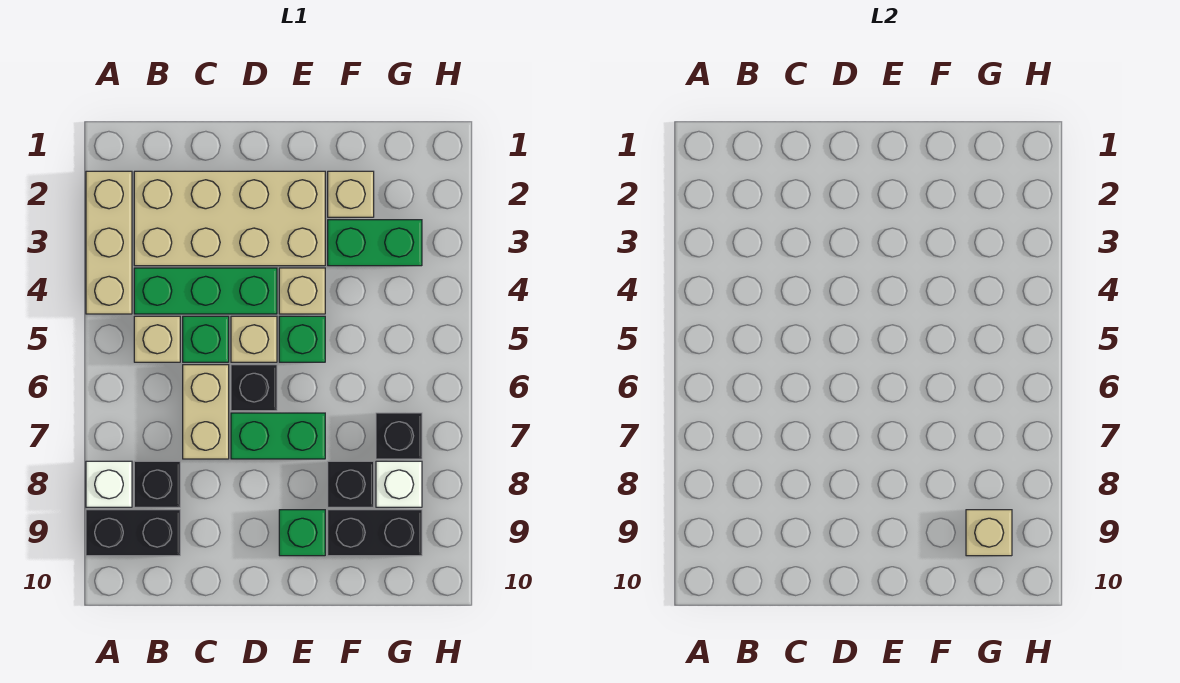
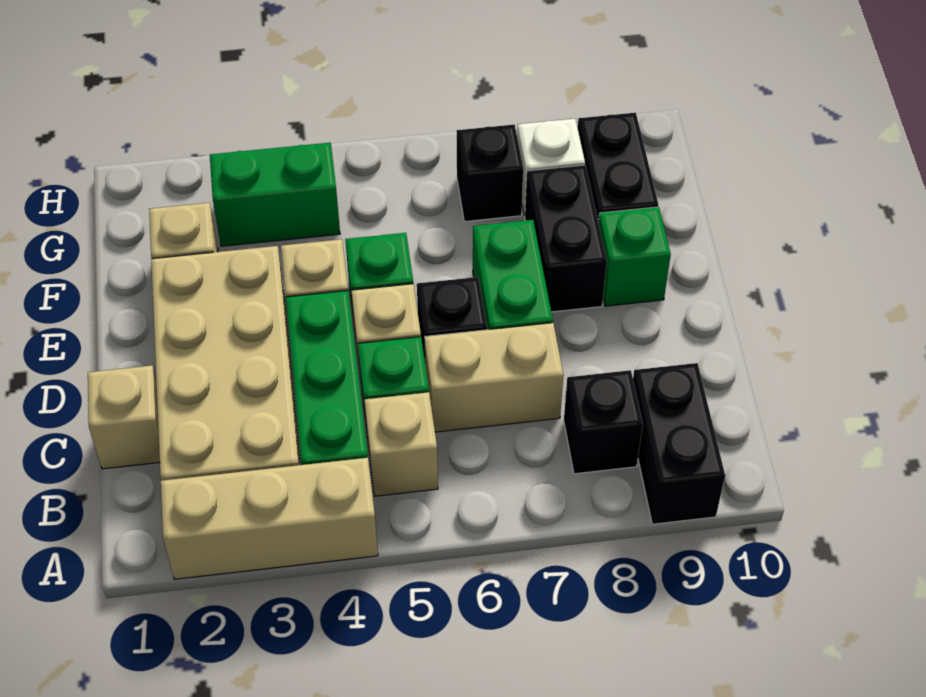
white brick A8 level 1 -> none
green brick F3:G3 level 1 -> green brick G3:G4 level 1
black brick F8 level 1 -> black brick E8:F8 level 1
tan brick G9 level 2 -> tan brick C1 level 1

